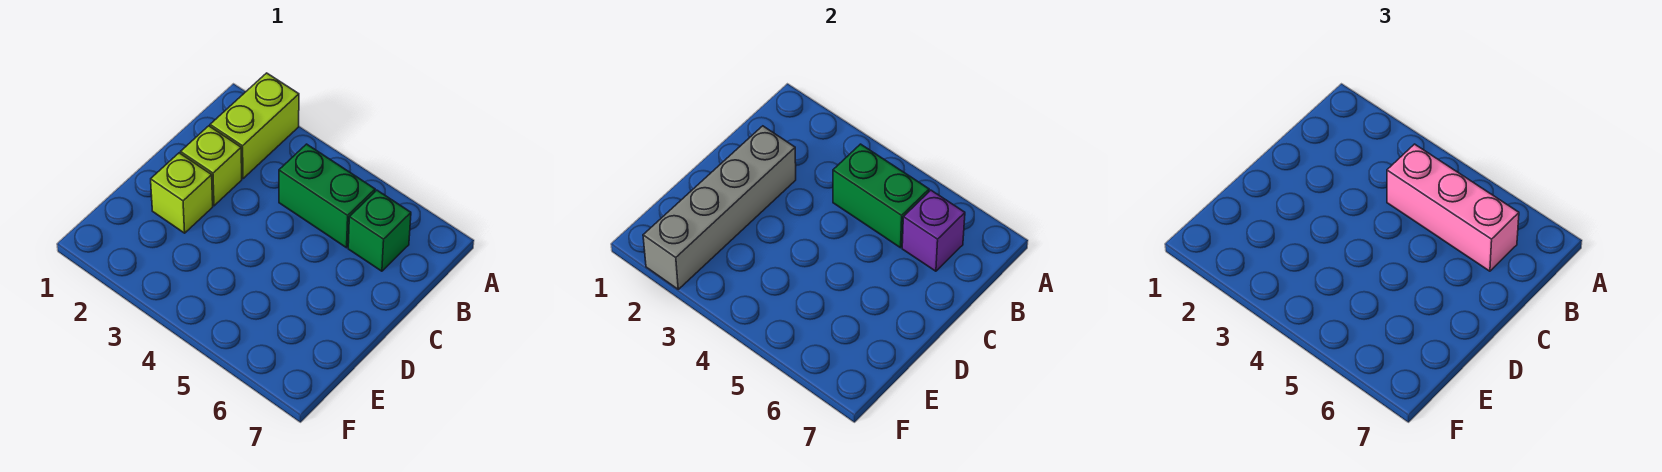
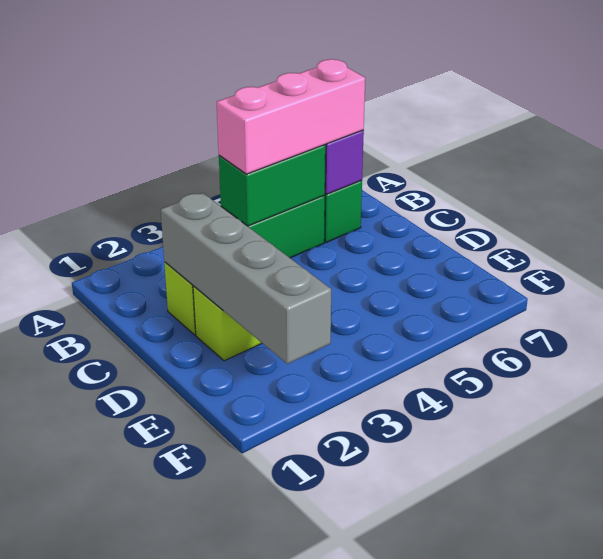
lime brick A2:B2 level 1 -> none

